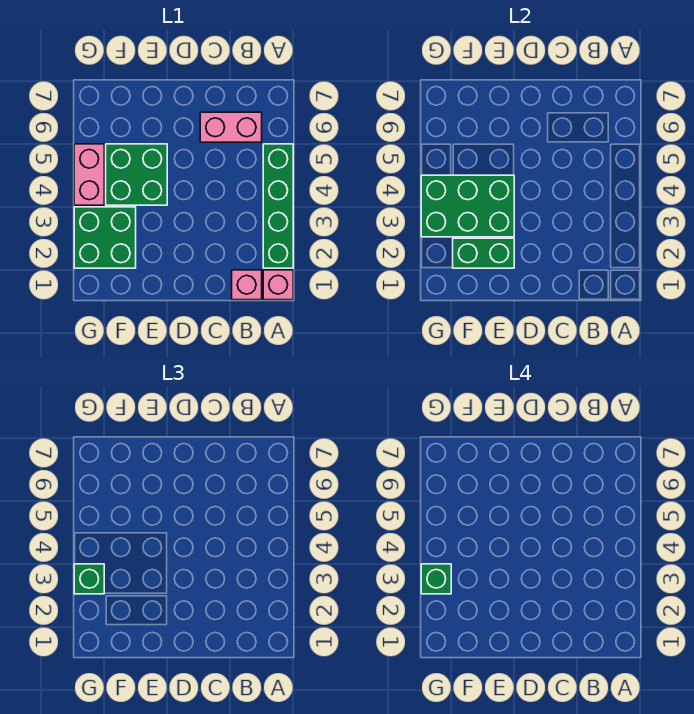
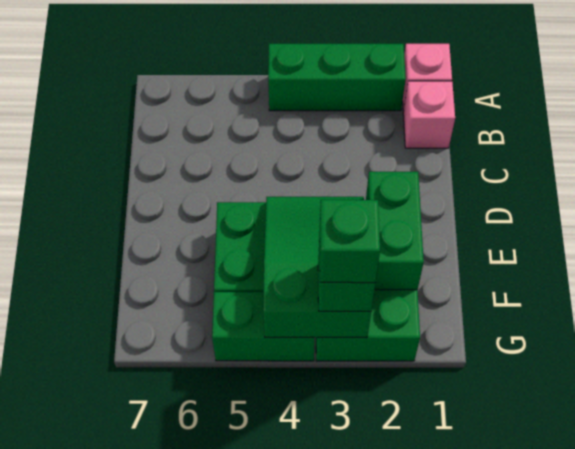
green brick A2:A5 level 1 -> green brick A2:A4 level 1
pink brick B6:C6 level 1 -> none
green brick E3:G4 level 2 -> green slope E3:G4 level 2 top G
pink brick G4:G5 level 1 -> green brick G4:G5 level 1

